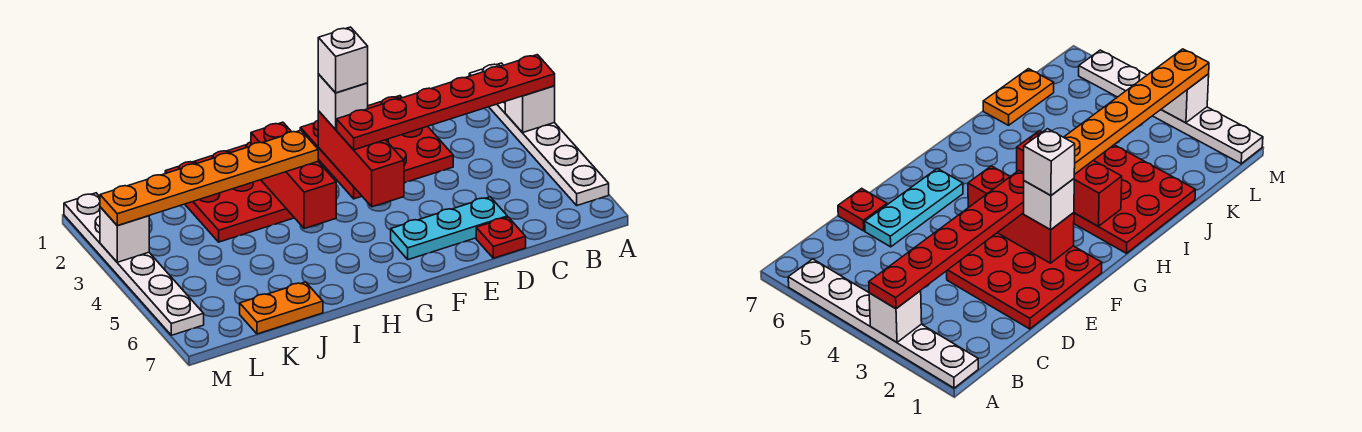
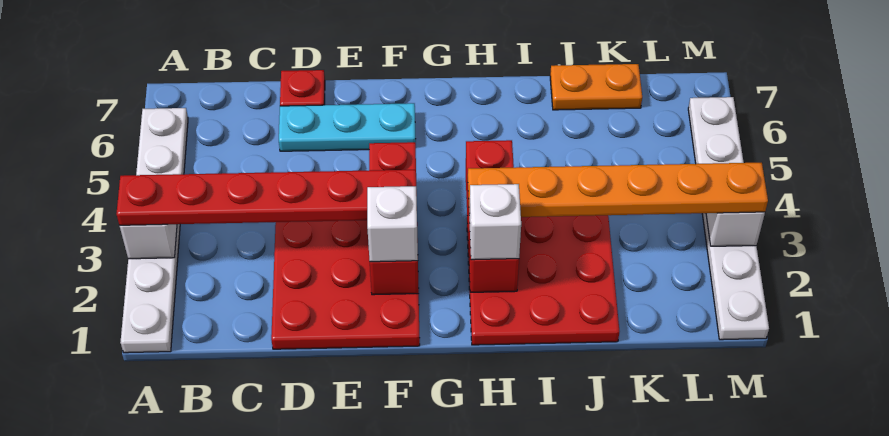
white brick F2 level 4 -> white brick H2 level 3

